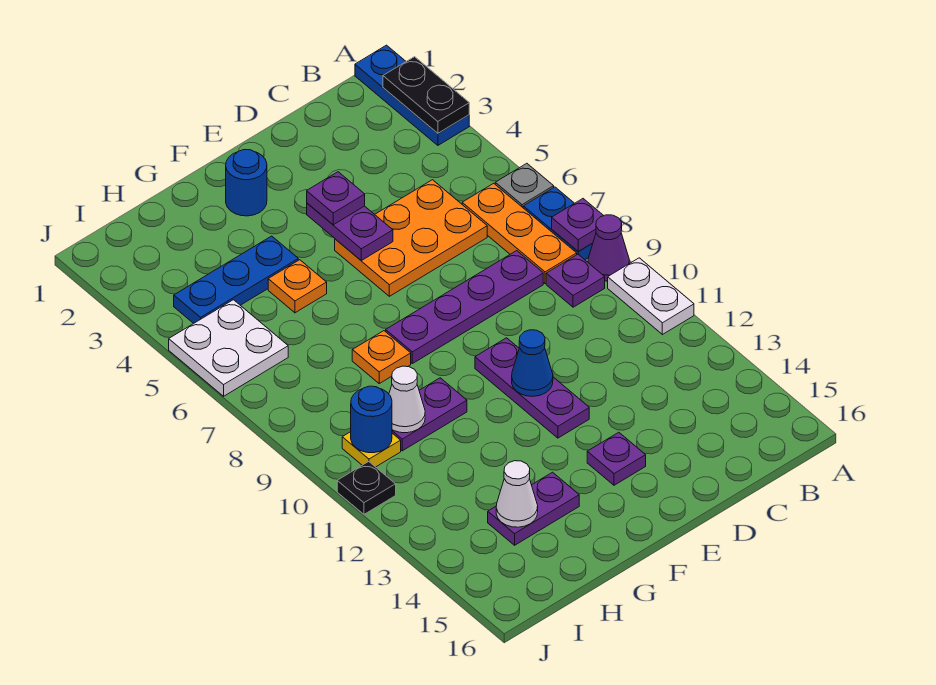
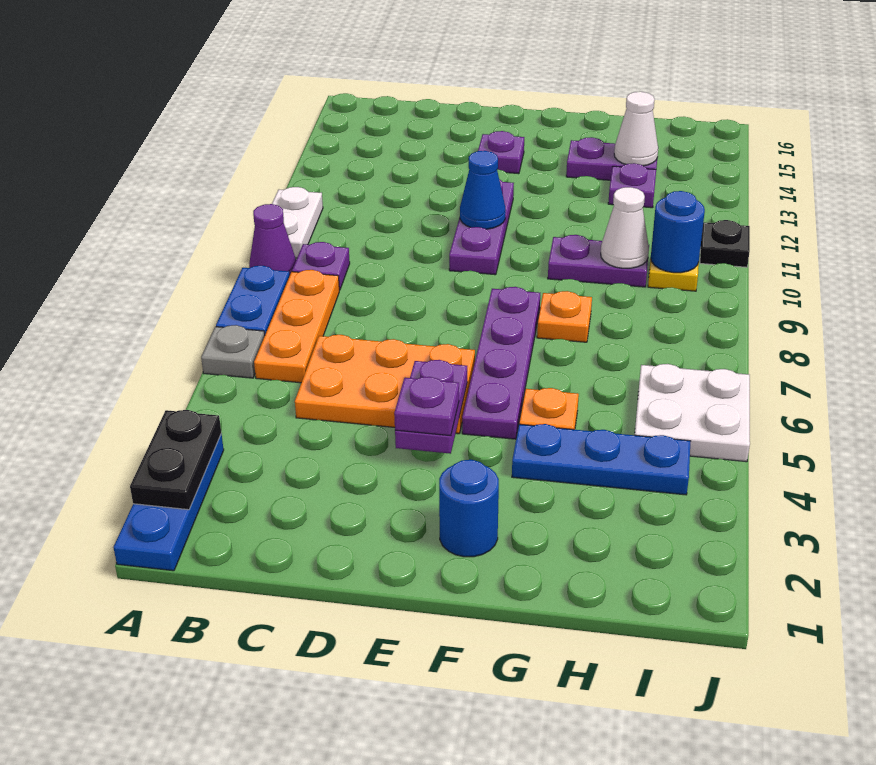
purple plate A8 level 2 -> purple plate H13 level 1
purple plate C8:F8 level 1 -> purple plate F5:F8 level 1

